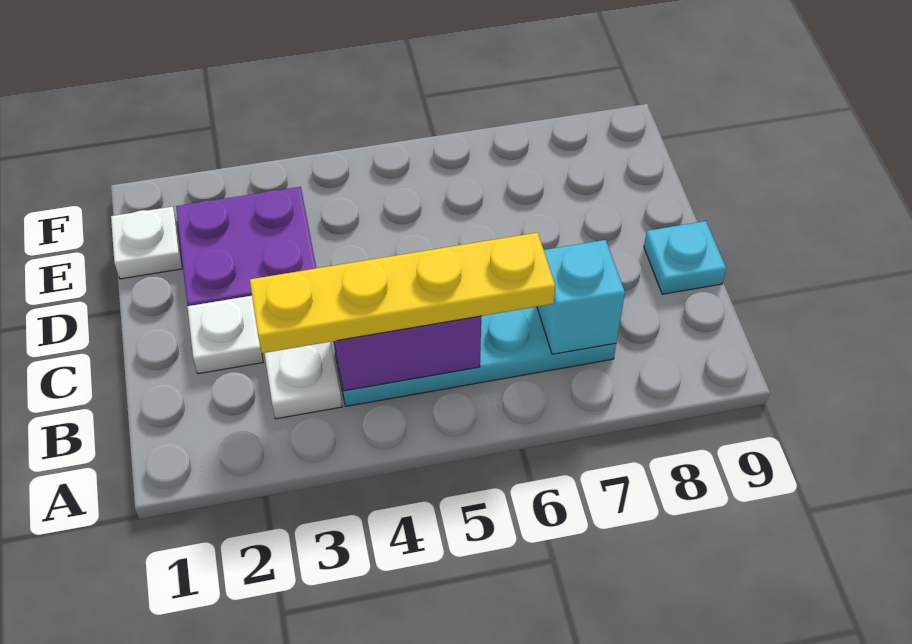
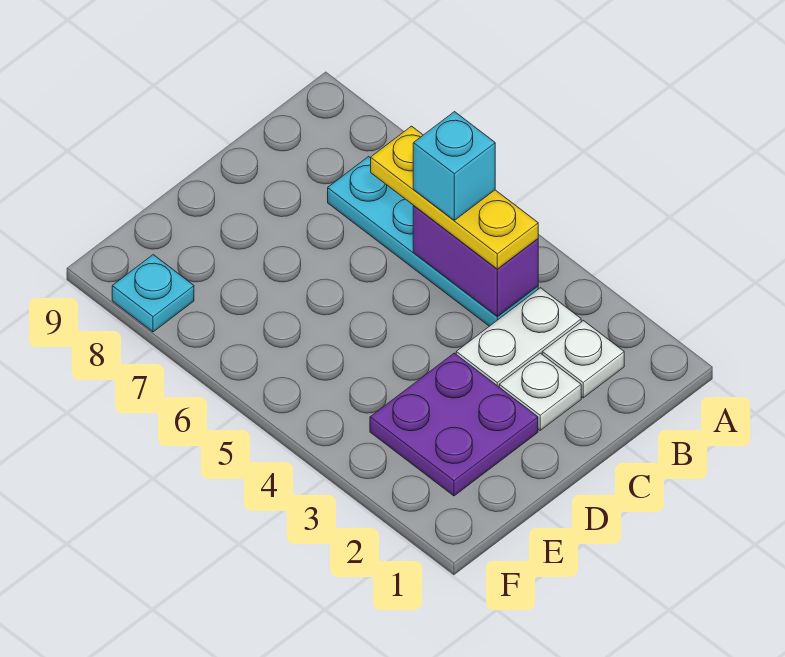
yellow plate B3:B6 level 3 -> yellow plate B4:B6 level 3
cyan brick B7 level 2 -> cyan brick B5 level 4
cyan plate C9 level 1 -> cyan plate F8 level 1
white plate E1 level 1 -> white plate B2 level 1

